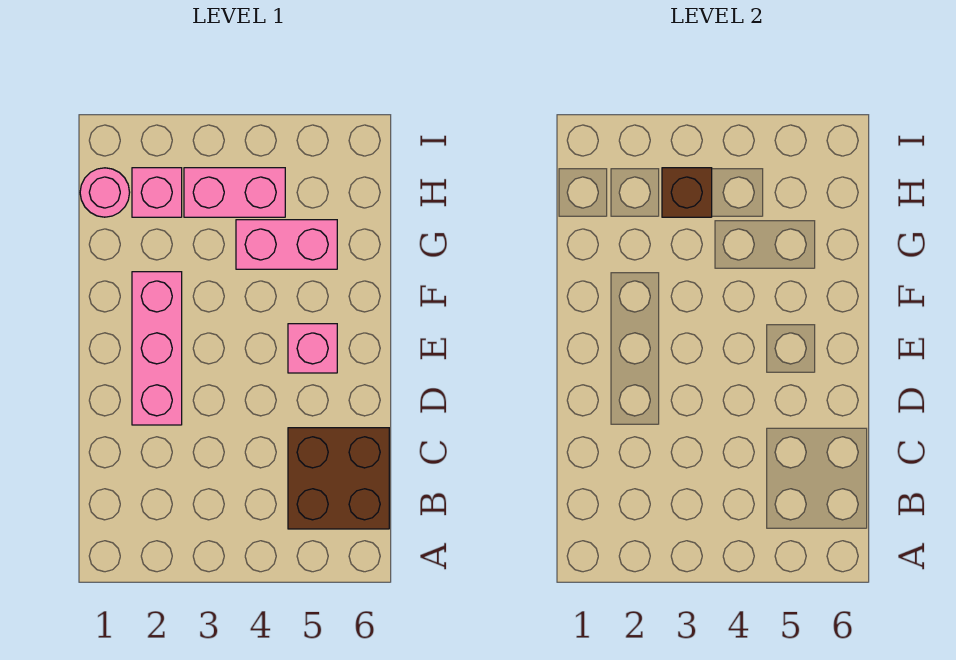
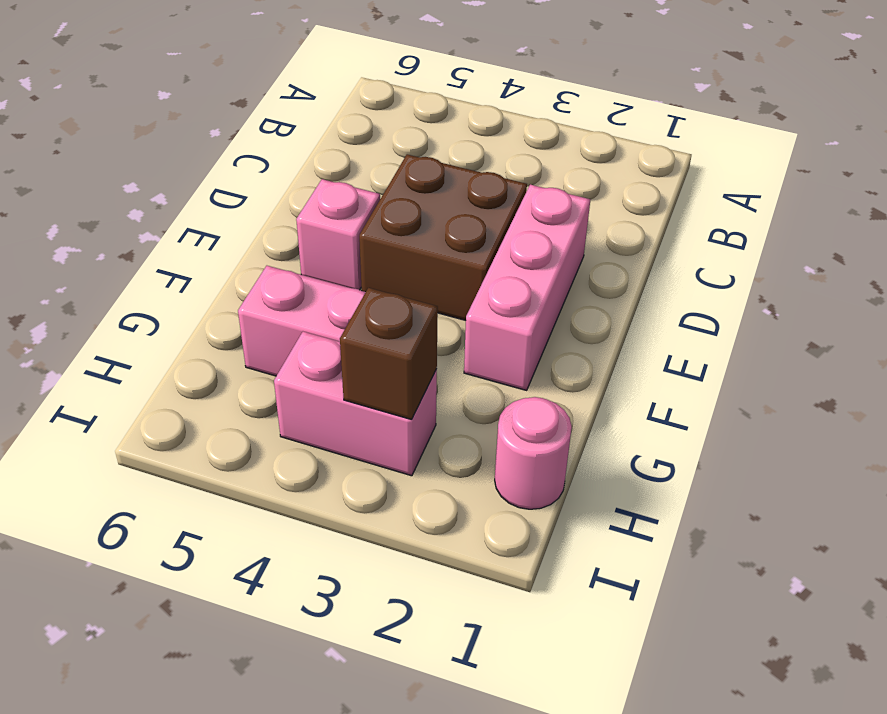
brown brick B5:C6 level 1 -> brown brick D3:E4 level 1
pink brick H2 level 1 -> none

